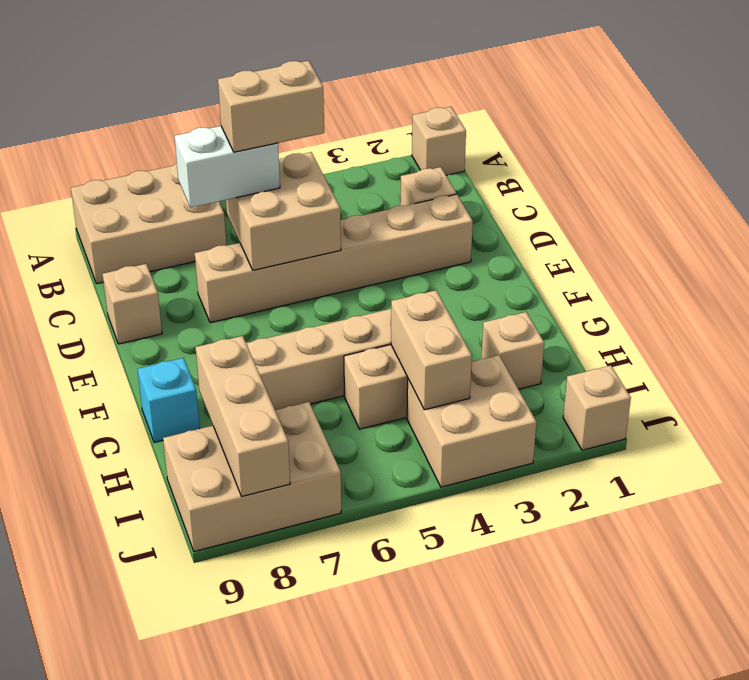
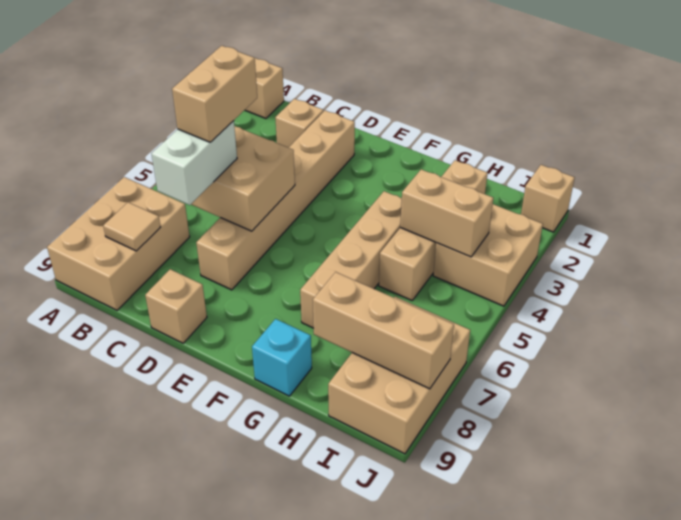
none -> tan tile B8 level 2

